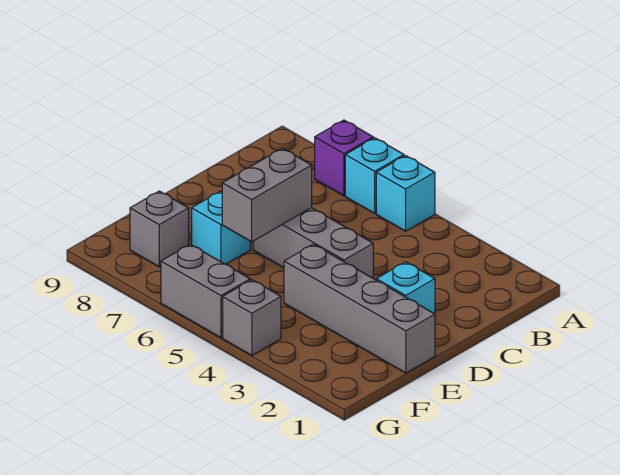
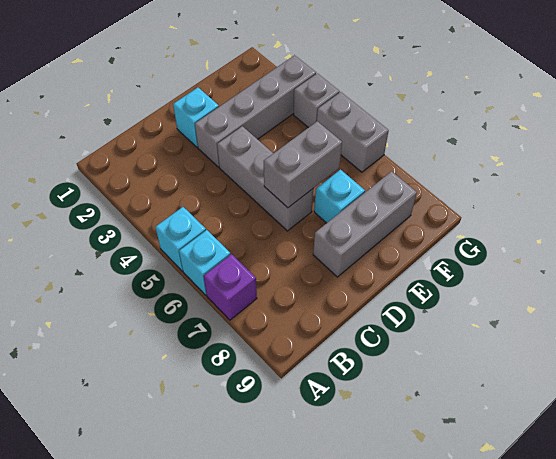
grey brick E1:E4 level 1 -> grey brick D3:G3 level 1
grey brick F8 level 1 -> grey brick D8:F8 level 1

